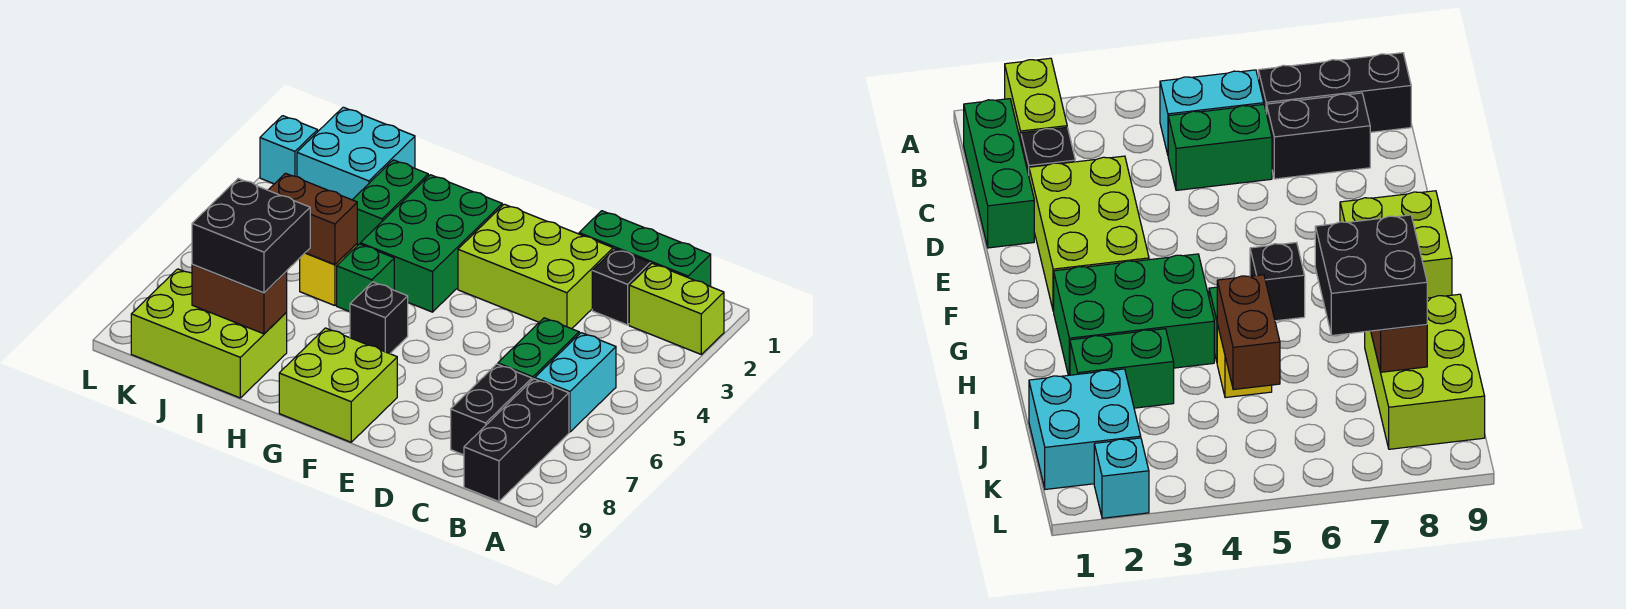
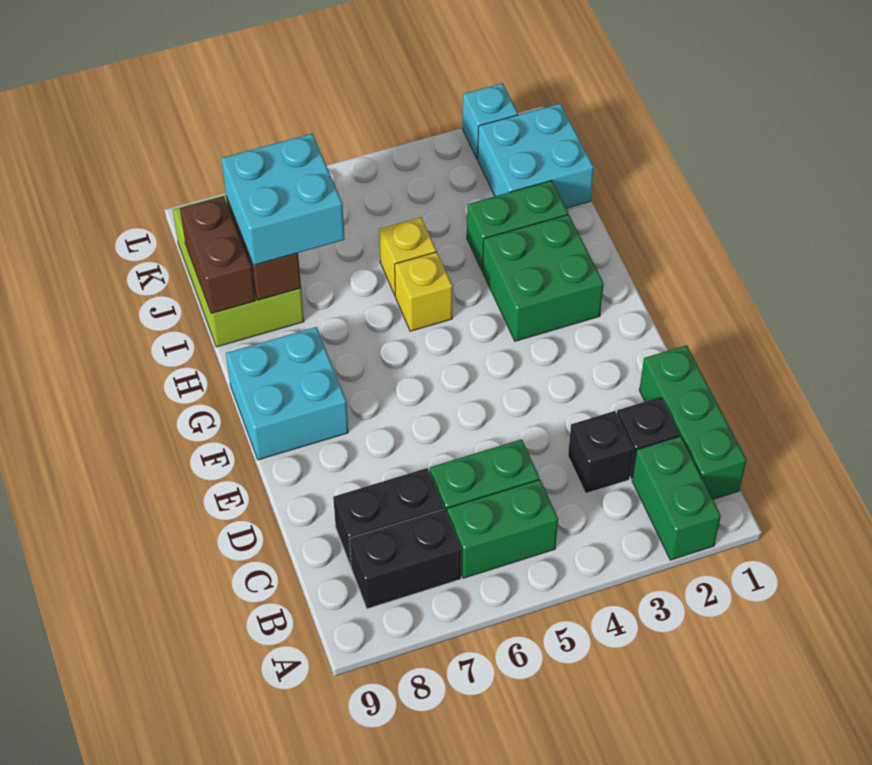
lime brick A2:B2 level 1 -> green brick A2:B2 level 1
cyan brick B5:B6 level 1 -> green brick B5:B6 level 1
black brick B7:B9 level 1 -> black brick B7:B8 level 1
lime brick D2:F3 level 1 -> none
lime brick F8:G9 level 1 -> cyan brick F8:G9 level 1
green brick G2:H4 level 1 -> green brick G2:H3 level 1
black brick G6 level 1 -> black brick C3 level 1
green brick H5 level 1 -> yellow brick H5 level 1
brown brick I5:J5 level 2 -> brown brick I9:J9 level 2
black brick I7:J8 level 3 -> cyan brick I7:J8 level 3

